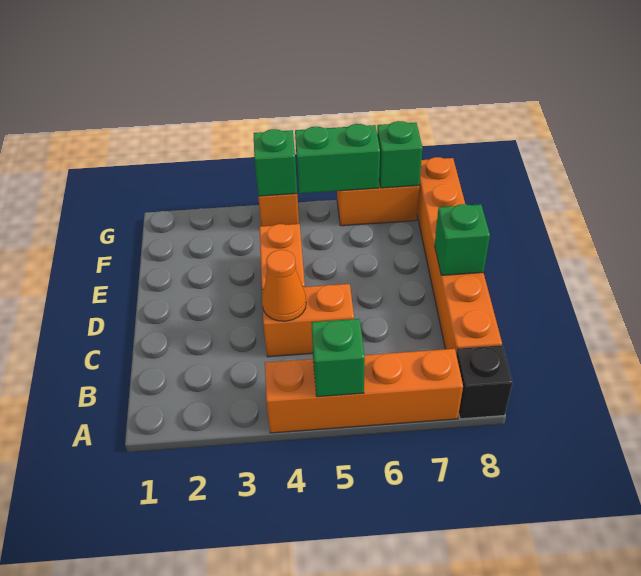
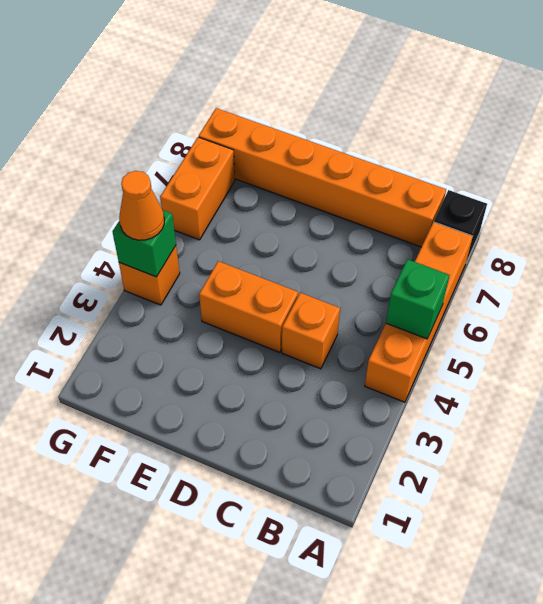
orange brick C4:C5 level 1 -> orange brick C4 level 1
orange cone C4 level 2 -> orange cone G4 level 3
green brick D8 level 2 -> none
green brick G5:G6 level 2 -> none
green brick G7 level 2 -> none

